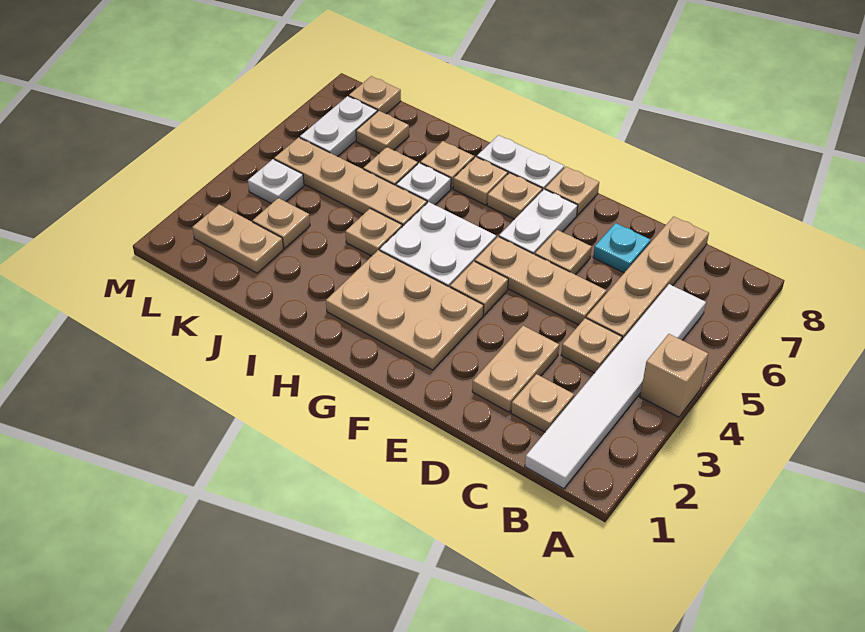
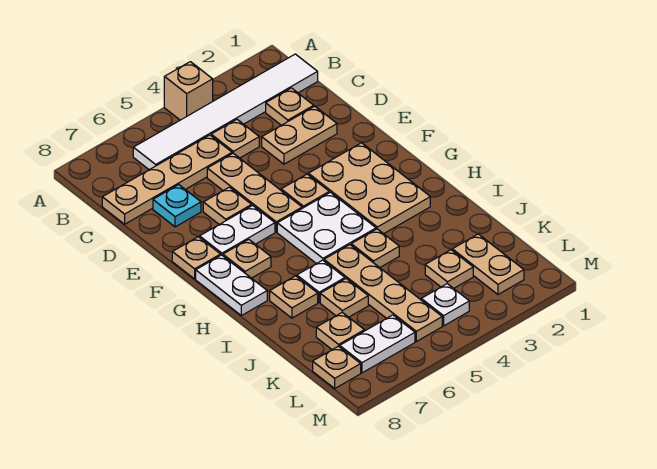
tan plate H7 level 1 -> none

